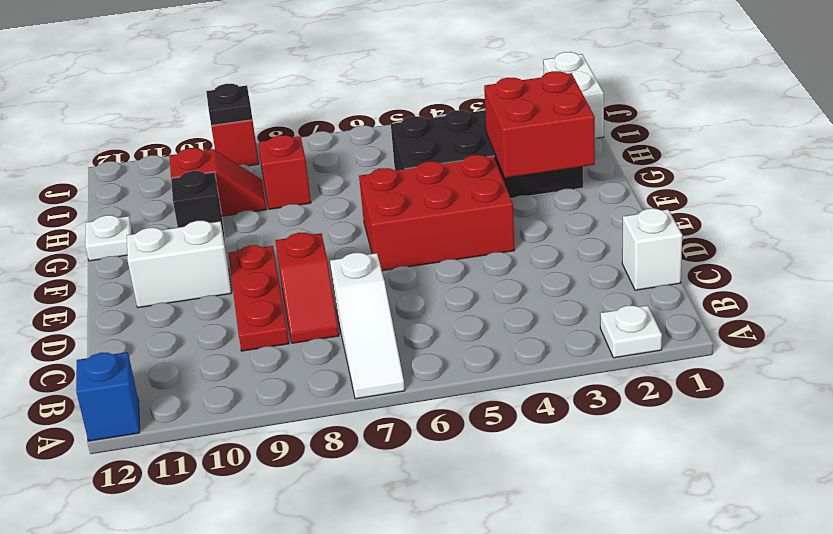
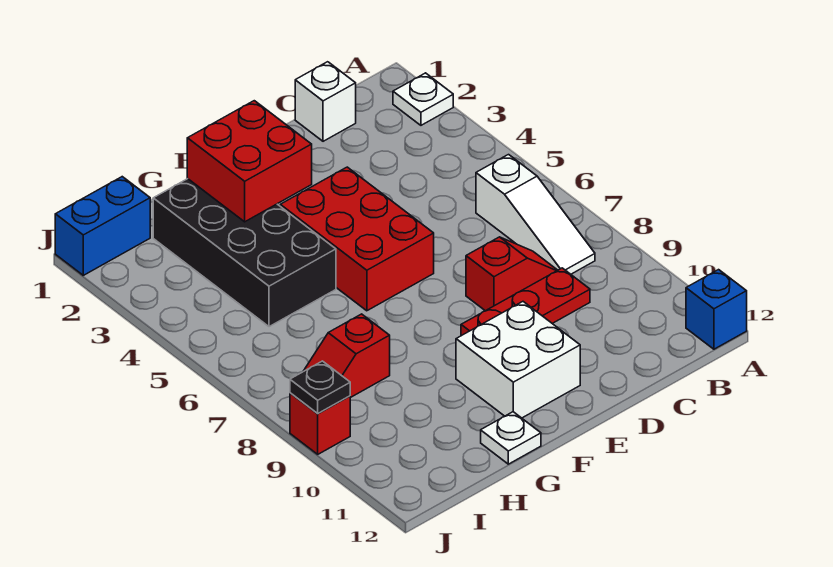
white slope A7:C7 level 1 top C -> white slope B6:B8 level 1 top 6
white brick E10:E11 level 1 -> white brick E10:F11 level 1
black brick G10 level 1 -> none
red slope H9:H10 level 1 top 10 -> none
white brick I1:J1 level 1 -> blue brick I1:J1 level 1

